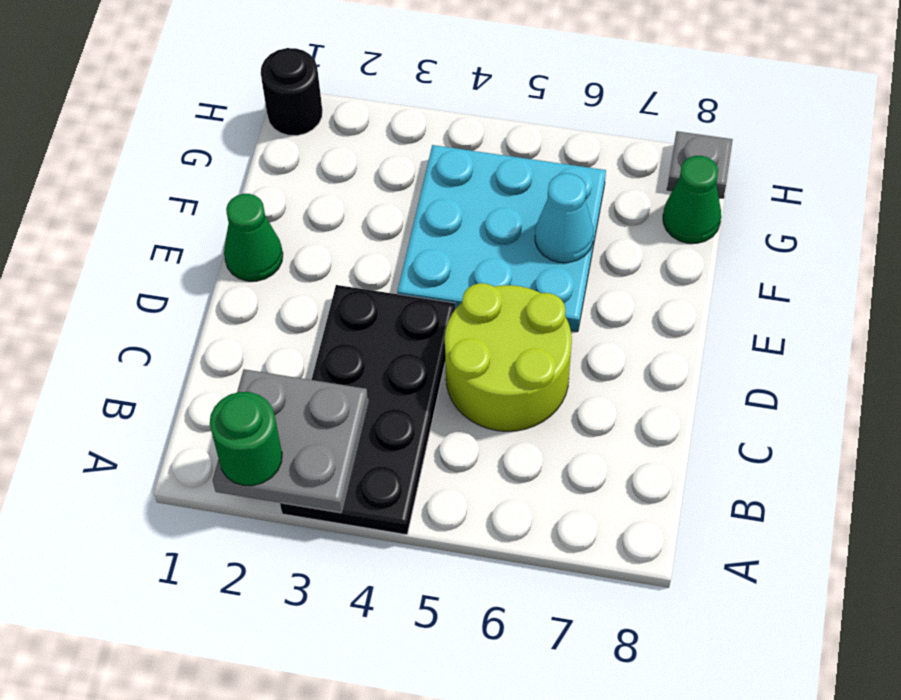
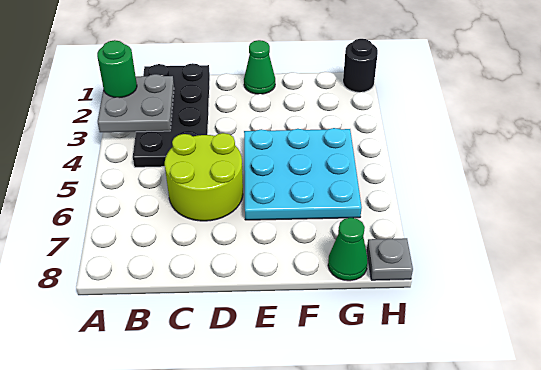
black plate A3:D4 level 1 -> black plate B1:C4 level 1
cyan cone F6 level 2 -> none

